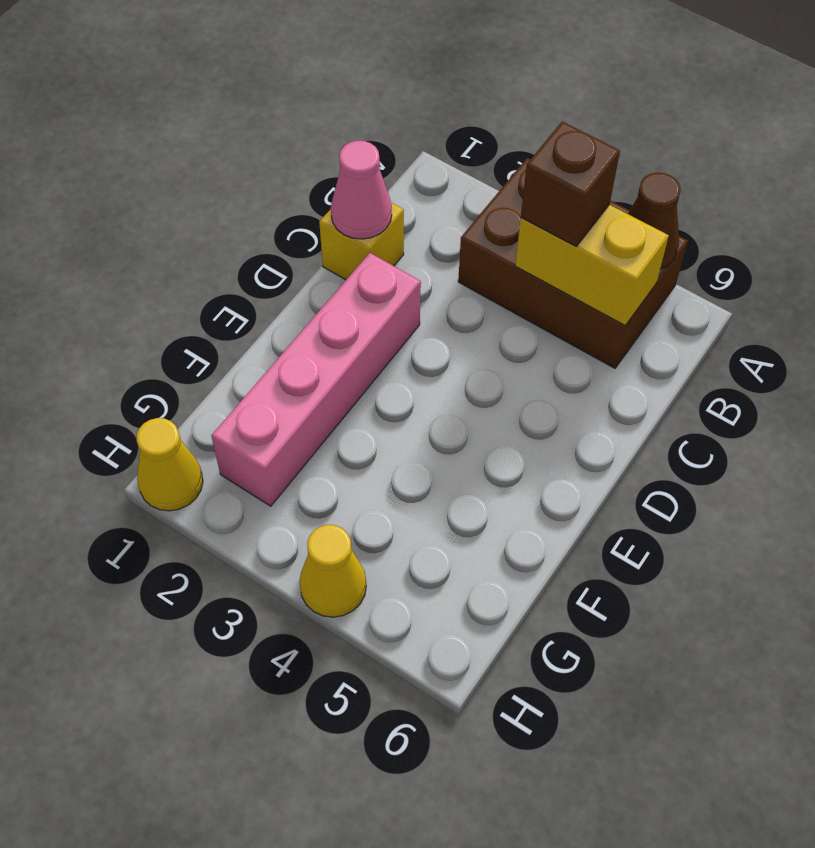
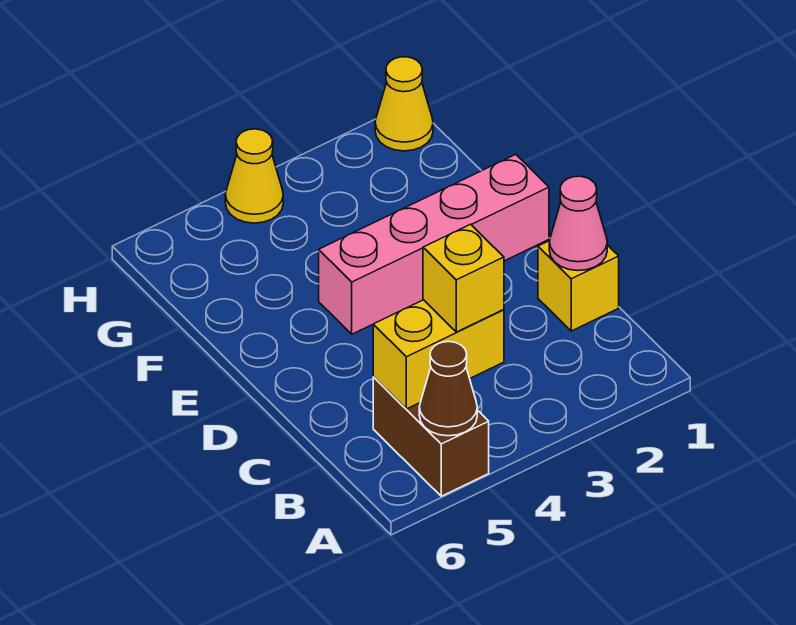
brown brick A3:B5 level 1 -> brown brick A5:B5 level 1
brown brick B4 level 3 -> yellow brick B4 level 3
pink brick D2:G2 level 1 -> pink brick E1:E4 level 1

